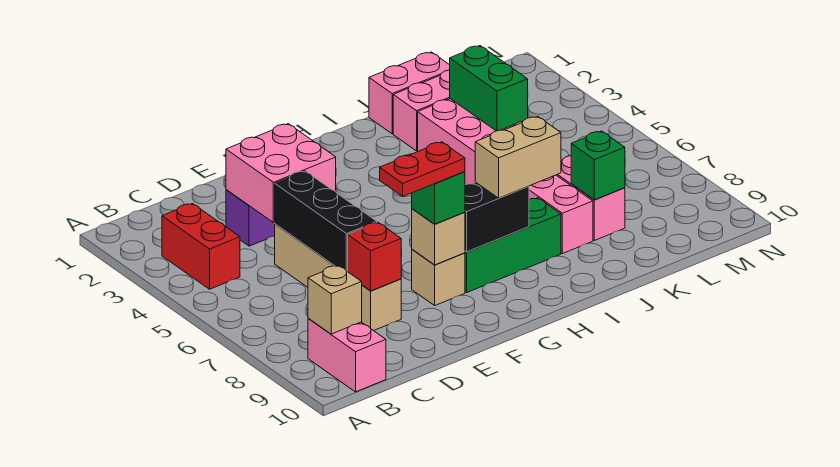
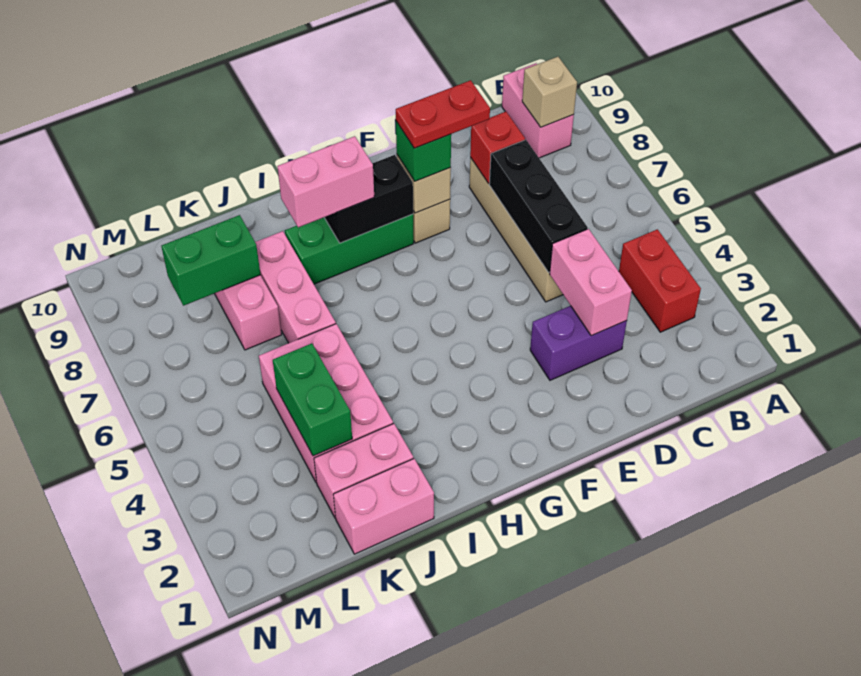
pink brick D3:E4 level 2 -> pink brick D3:D4 level 2
tan brick H8:I8 level 3 -> pink brick H8:I8 level 3
green brick K8 level 2 -> green brick K8:L8 level 2

